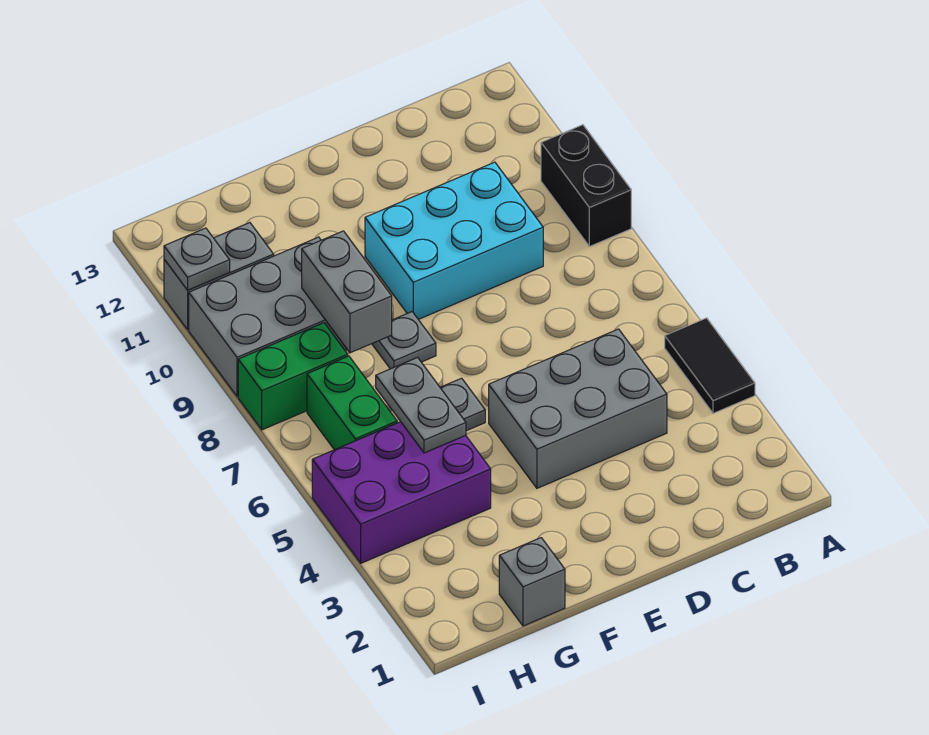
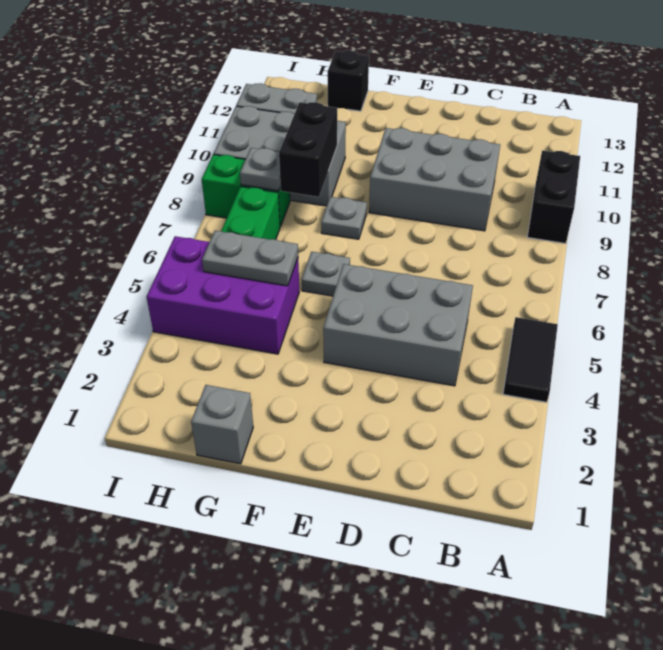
cyan brick C9:E10 level 1 -> grey brick C9:E10 level 1
grey plate G5:G6 level 2 -> grey plate G5:H5 level 2
grey brick G8:G9 level 2 -> black brick G8:G9 level 2
none -> black brick G13 level 1
grey plate I11 level 2 -> grey plate H8 level 2

